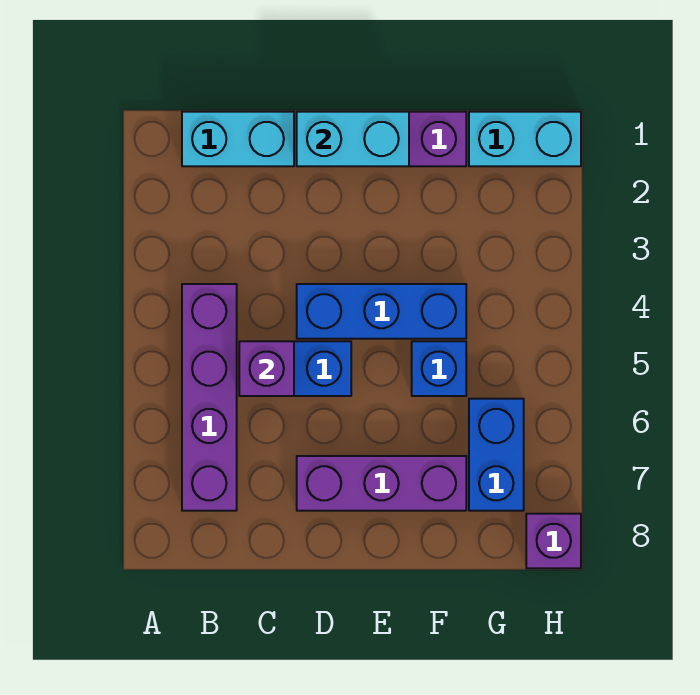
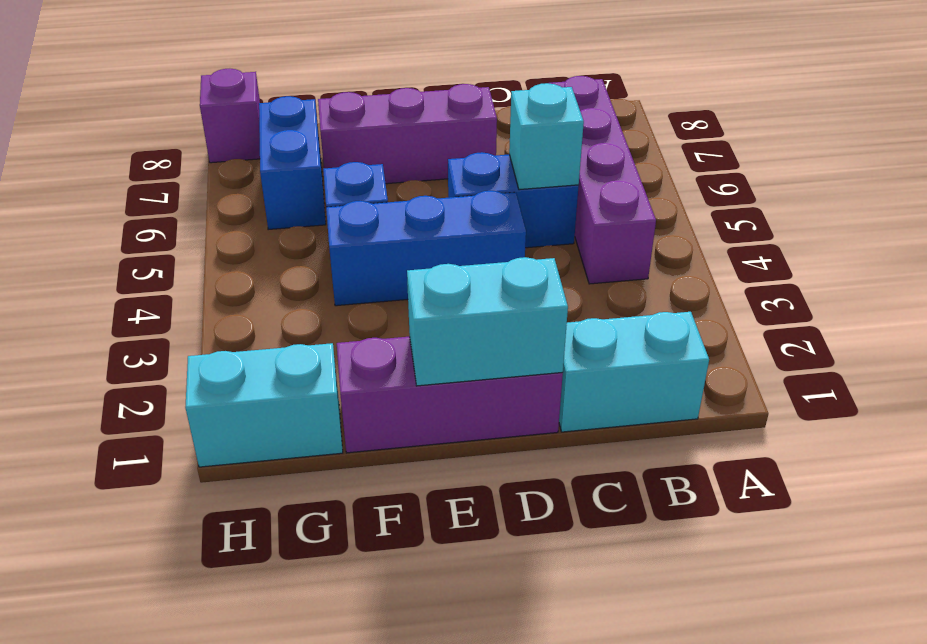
purple brick C5 level 2 -> cyan brick C5 level 2

